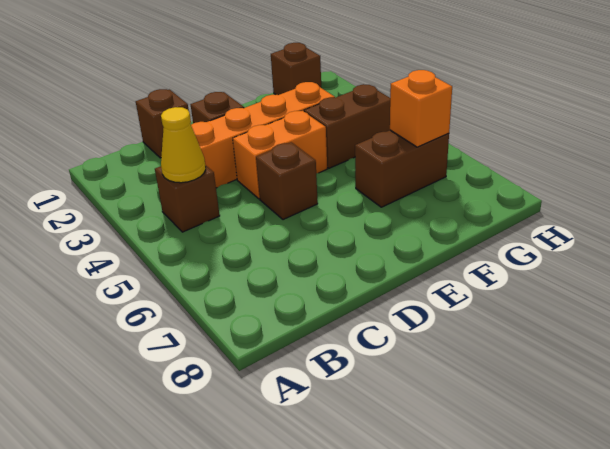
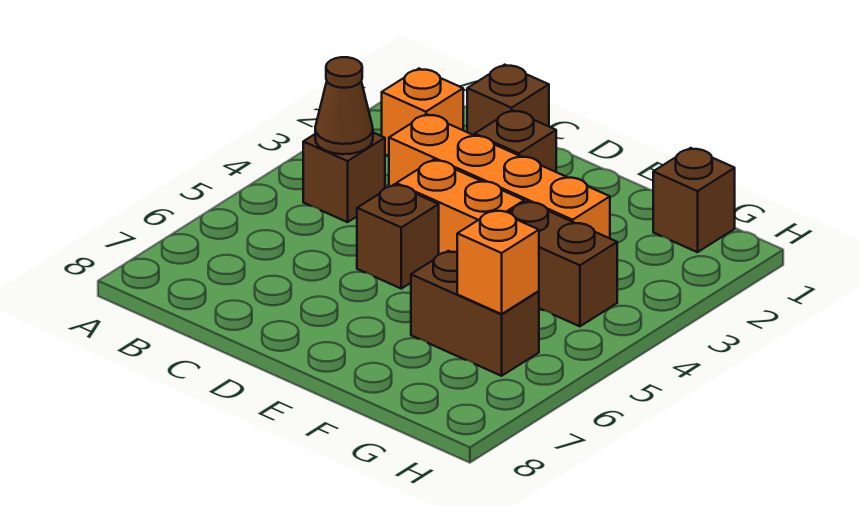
none -> orange brick B2 level 1
yellow cone B4 level 2 -> brown cone B4 level 2

